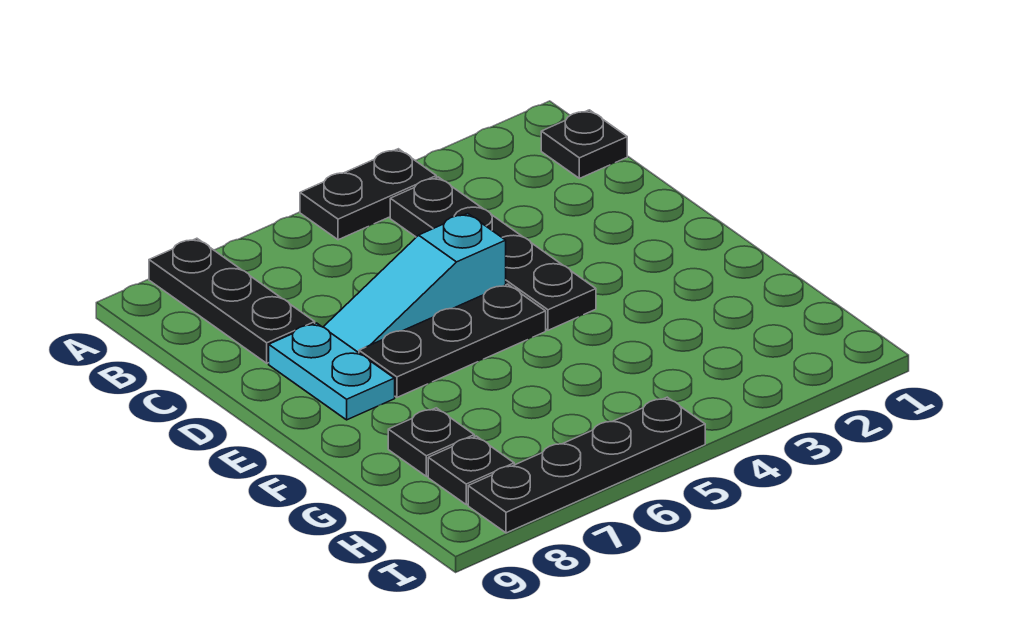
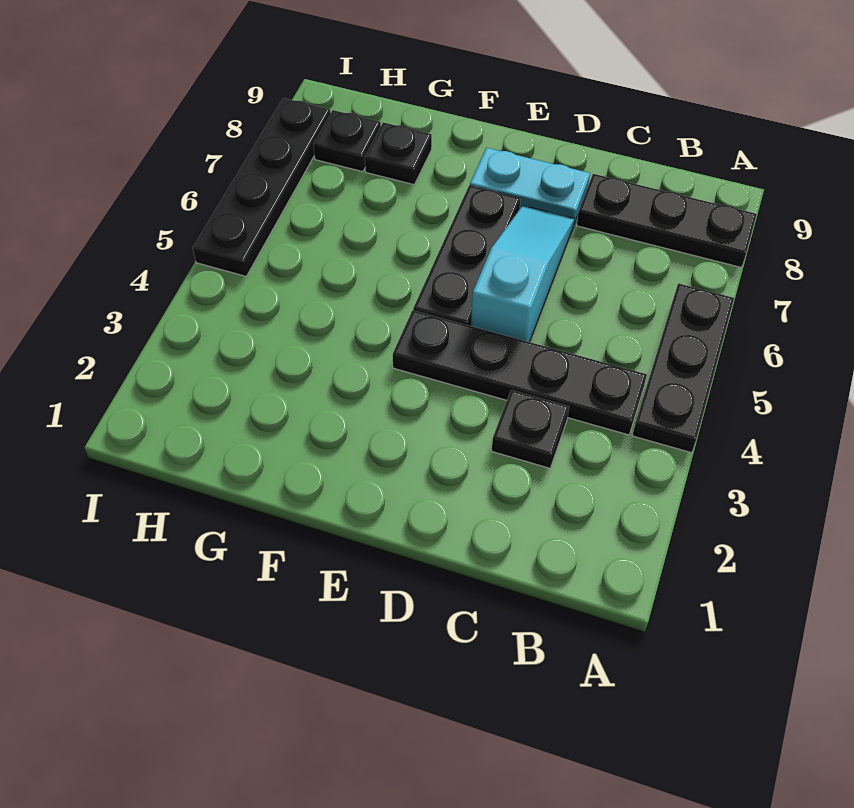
black plate A4:A5 level 1 -> black plate A4:A6 level 1
black plate B1 level 1 -> black plate C3 level 1

